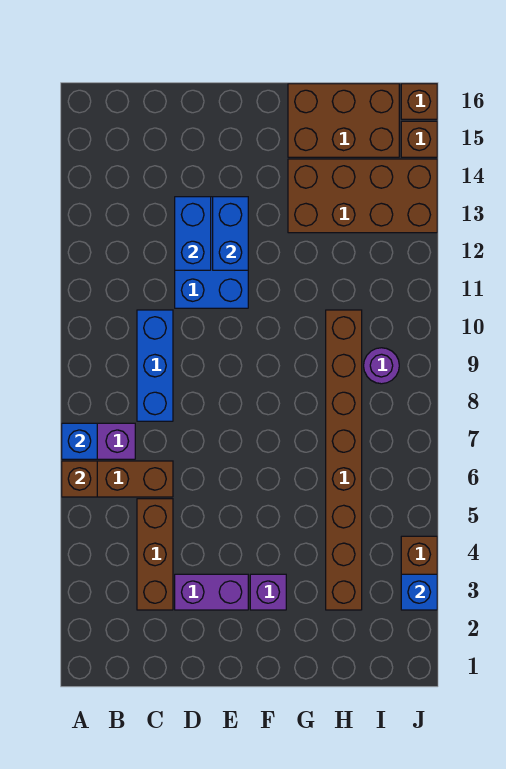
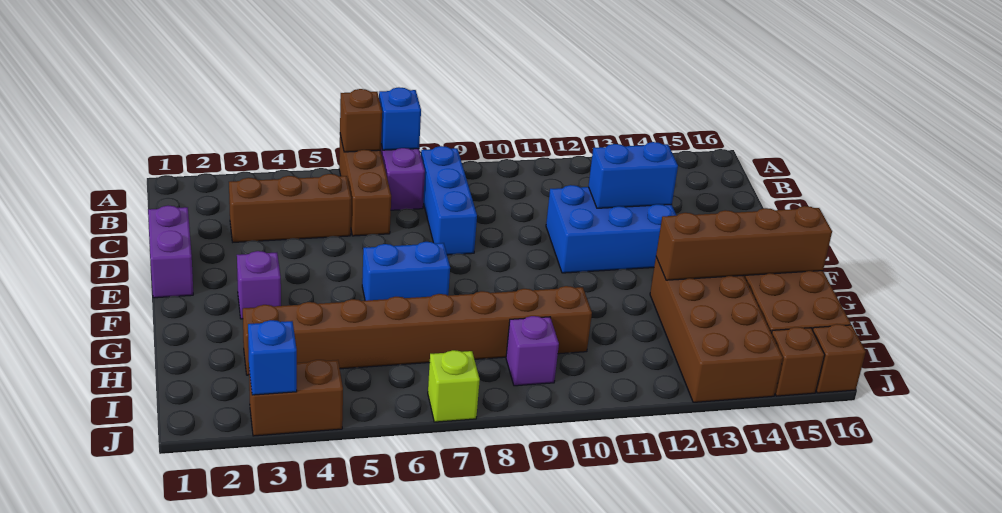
blue brick C8:C10 level 1 -> blue brick B8:D8 level 1
purple brick D3:E3 level 1 -> purple brick D1:E1 level 1
blue brick E12:E13 level 2 -> blue brick F6:F7 level 1
none -> brown brick G13:G16 level 2
purple round brick I9 level 1 -> purple brick I9 level 1
none -> lime brick J7 level 1

